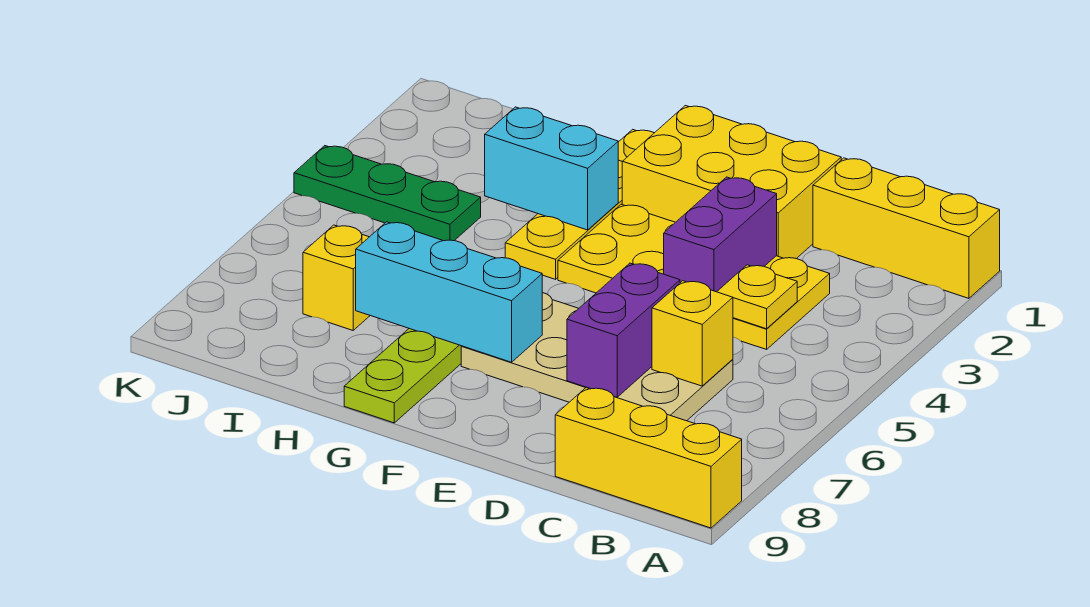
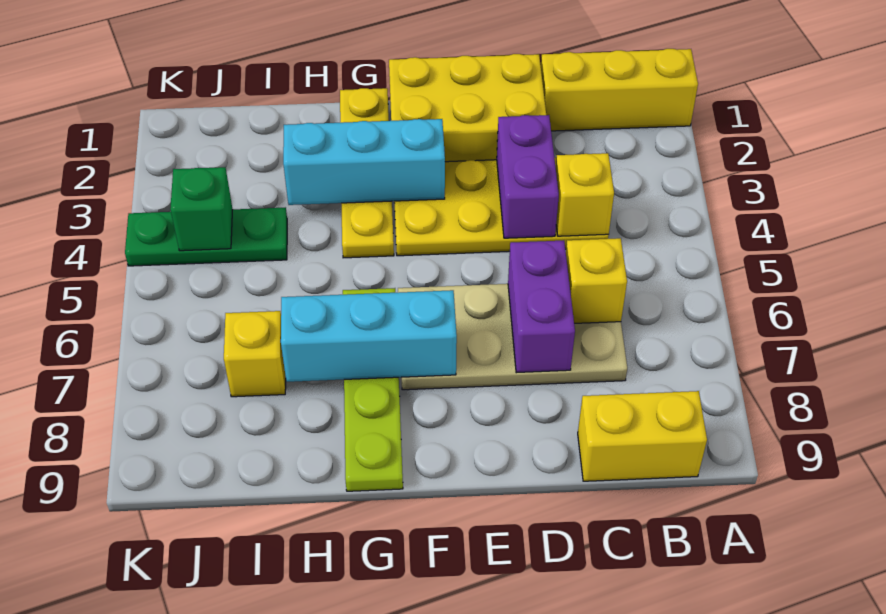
yellow brick A9:C9 level 1 -> yellow brick B9:C9 level 1
yellow plate C4 level 2 -> yellow brick C4 level 2
cyan brick G3:H3 level 2 -> cyan brick F3:H3 level 2
none -> green brick J4 level 2

